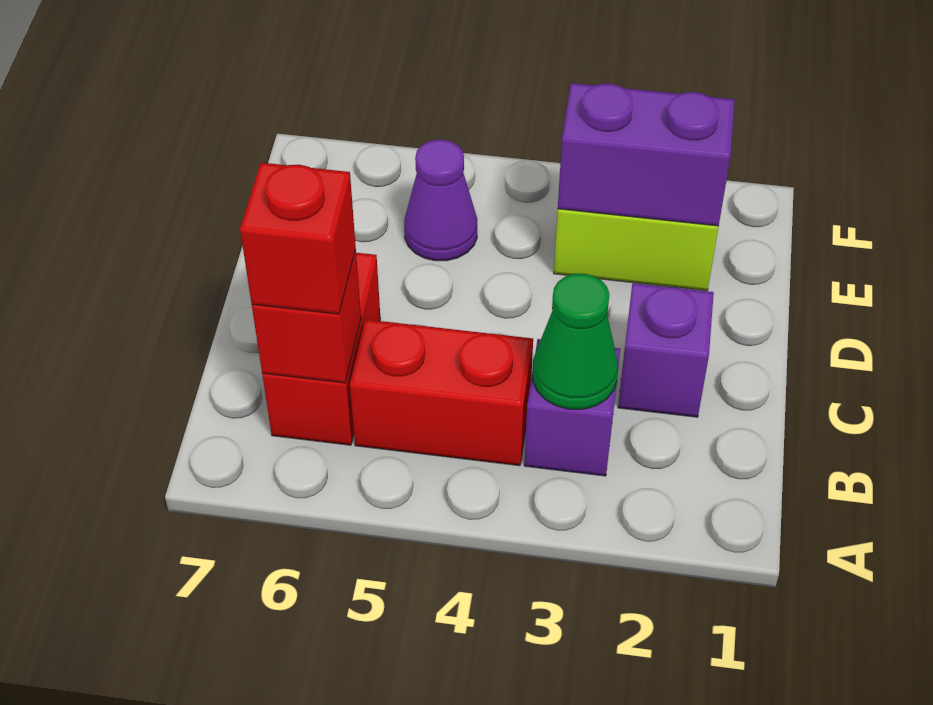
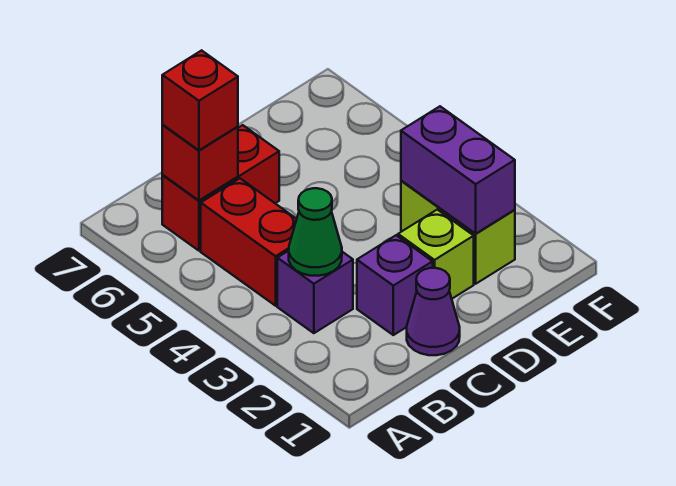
none -> lime brick D2 level 1
purple cone E5 level 1 -> purple cone C1 level 1

